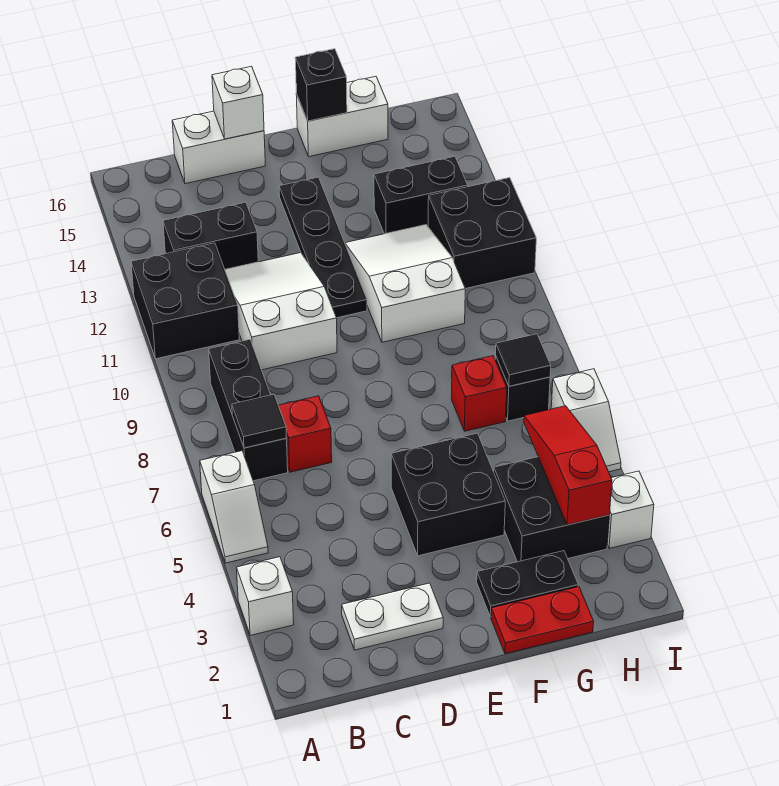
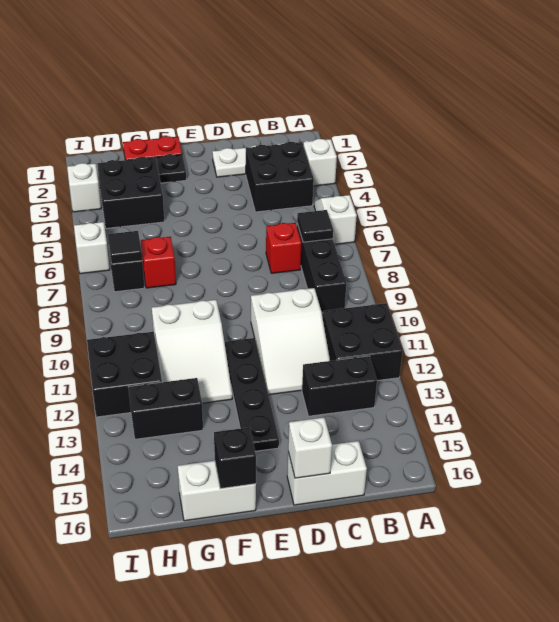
black brick E4:F5 level 1 -> black brick B3:C4 level 1
red slope H3:H5 level 2 top 3 -> none

